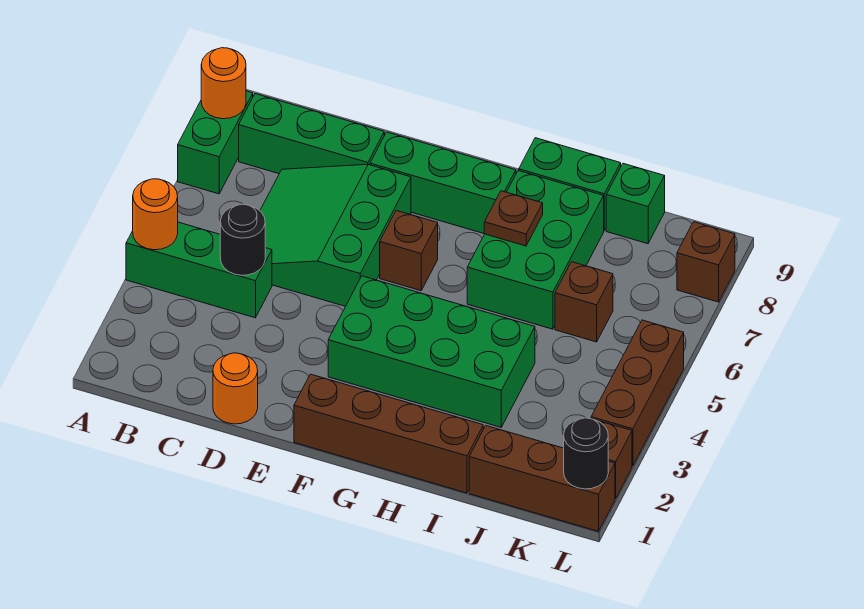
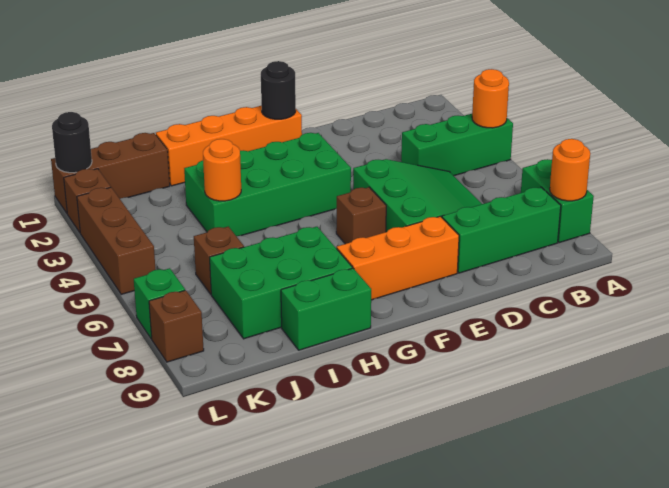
black round brick C4 level 2 -> black round brick F1 level 2
orange round brick D1 level 1 -> orange round brick I4 level 2
green brick E8:G8 level 1 -> orange brick E8:G8 level 1
brown brick F1:I1 level 1 -> orange brick F1:I1 level 1
green brick H6:I8 level 1 -> green brick H7:J8 level 1
brown plate H7 level 2 -> none
green brick J9 level 1 -> green brick L7 level 1

